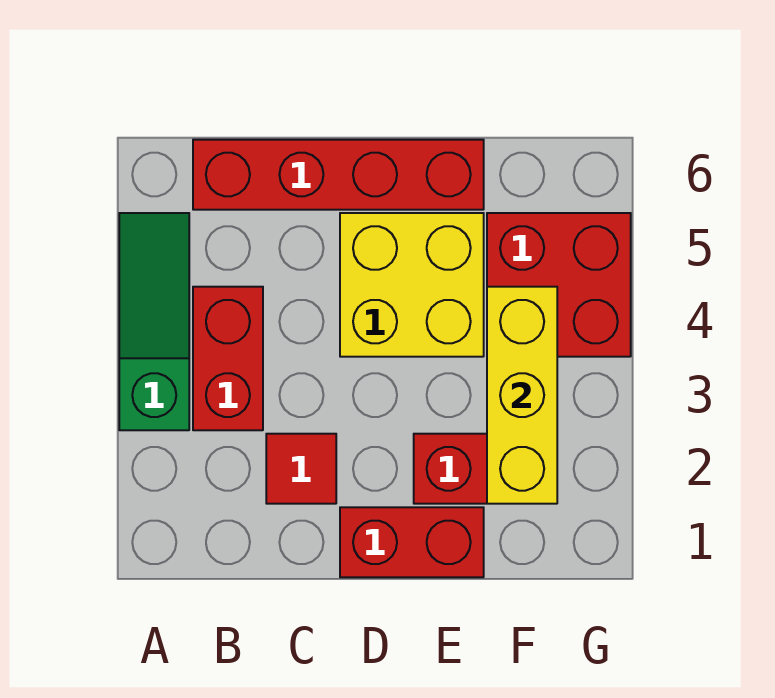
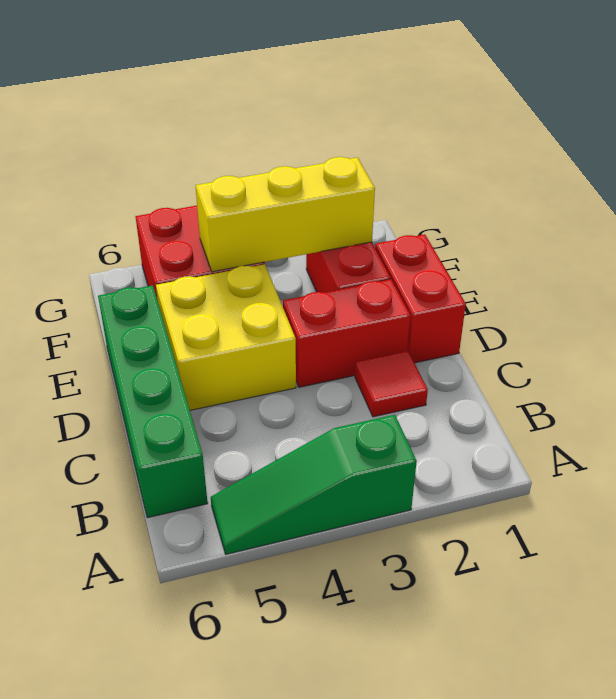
red brick B3:B4 level 1 -> red brick D2:D3 level 1
red brick B6:E6 level 1 -> green brick B6:E6 level 1

